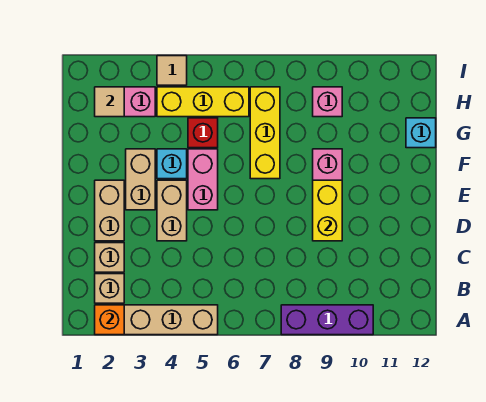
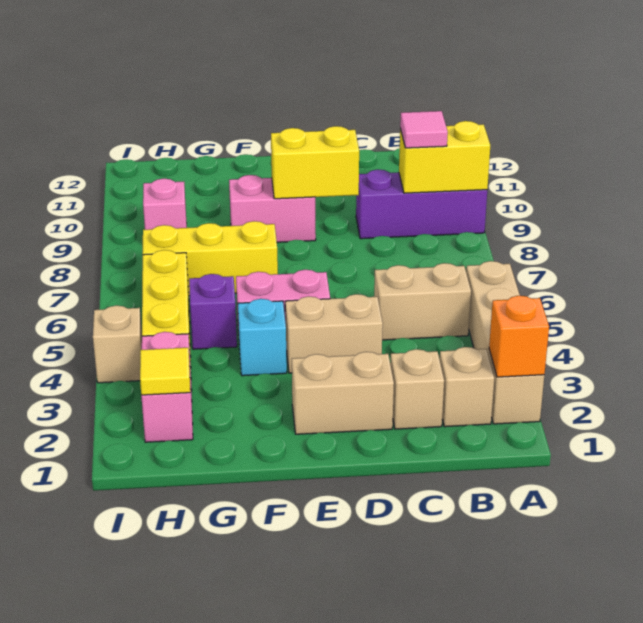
purple brick A8:A10 level 1 -> purple brick A9:C9 level 1
none -> yellow brick A9:B9 level 2
none -> pink tile B9 level 3
tan brick E3:F3 level 1 -> tan brick B5:C5 level 1
red brick G5 level 1 -> purple brick G5 level 1
cyan brick G12 level 1 -> none
tan tile H2 level 2 -> yellow tile H2 level 2
tan tile I4 level 1 -> tan brick I4 level 1

